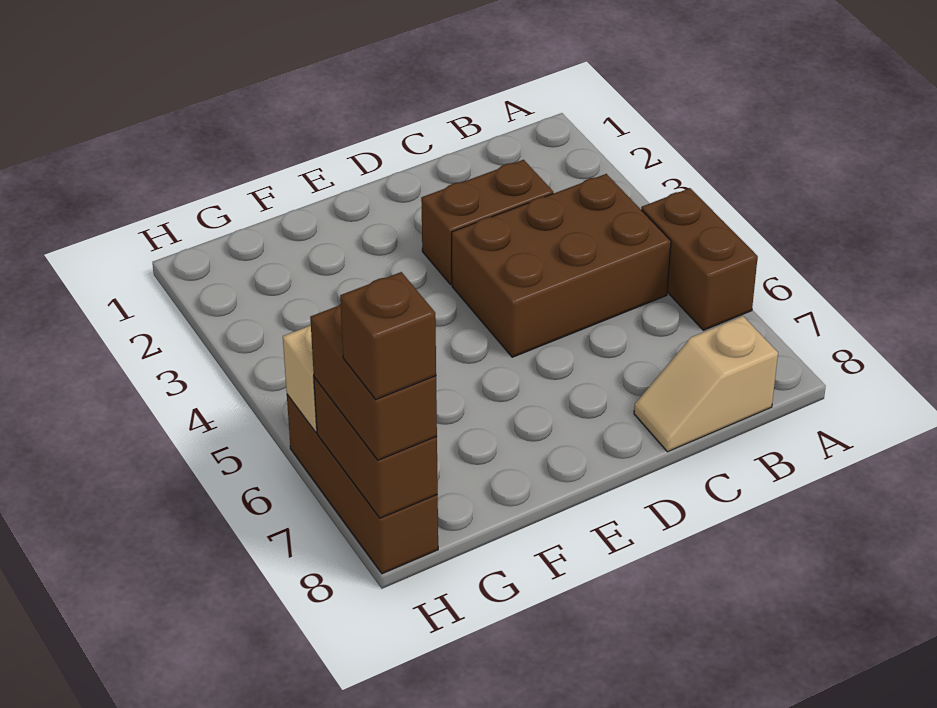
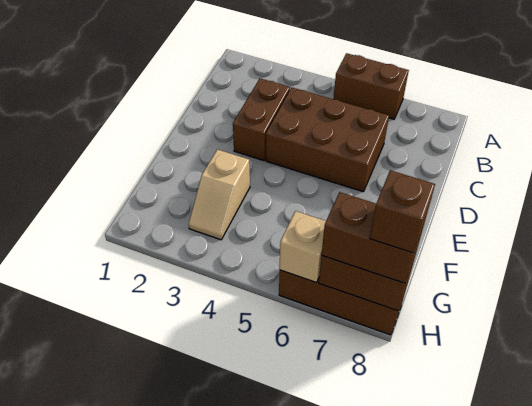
brown brick B4:D5 level 1 -> brown brick C4:D6 level 1
tan slope B8:C8 level 1 top B -> tan slope F3:G3 level 1 top F

